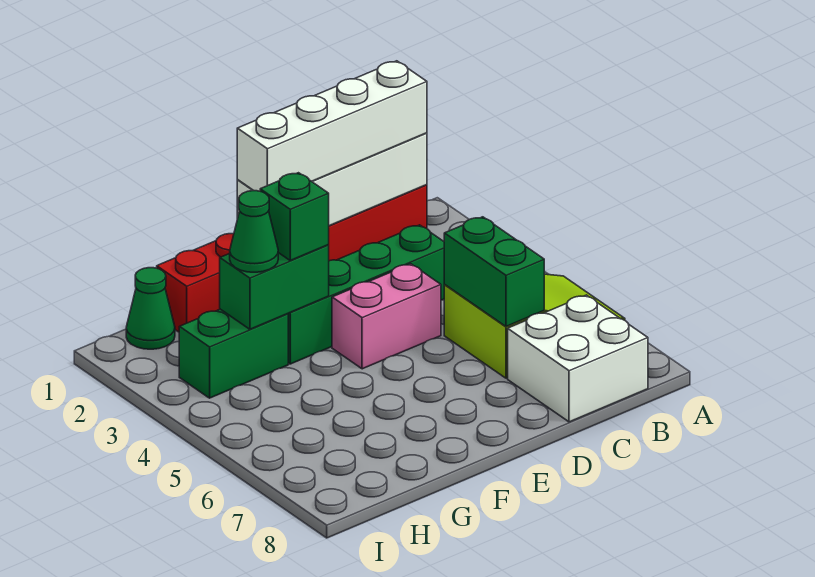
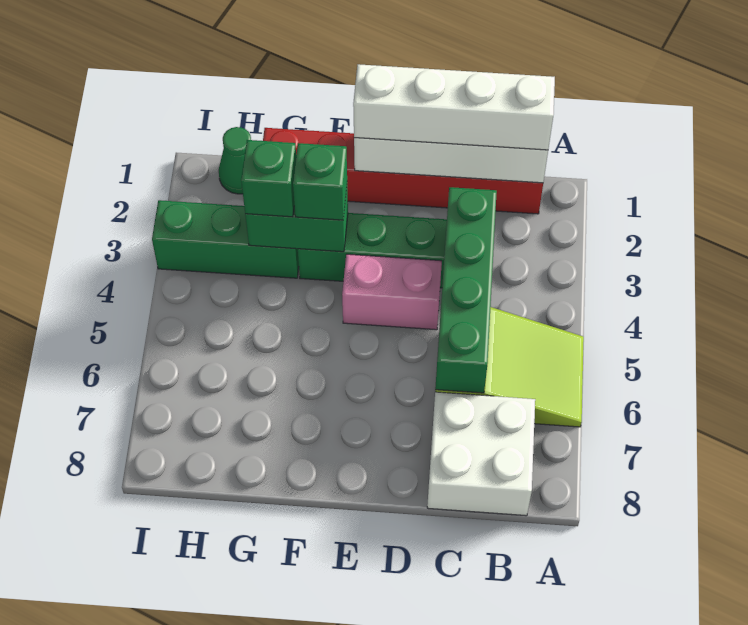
green brick C5:C6 level 2 -> green brick C3:C6 level 2
green brick G3:H3 level 1 -> green brick G3:I3 level 1
green cone G3 level 3 -> green brick G3 level 3

